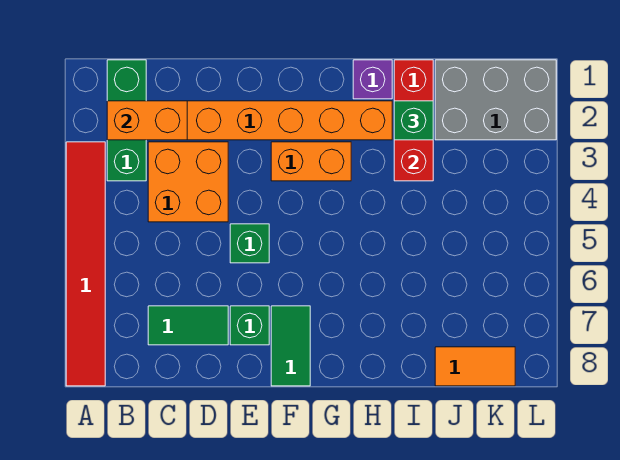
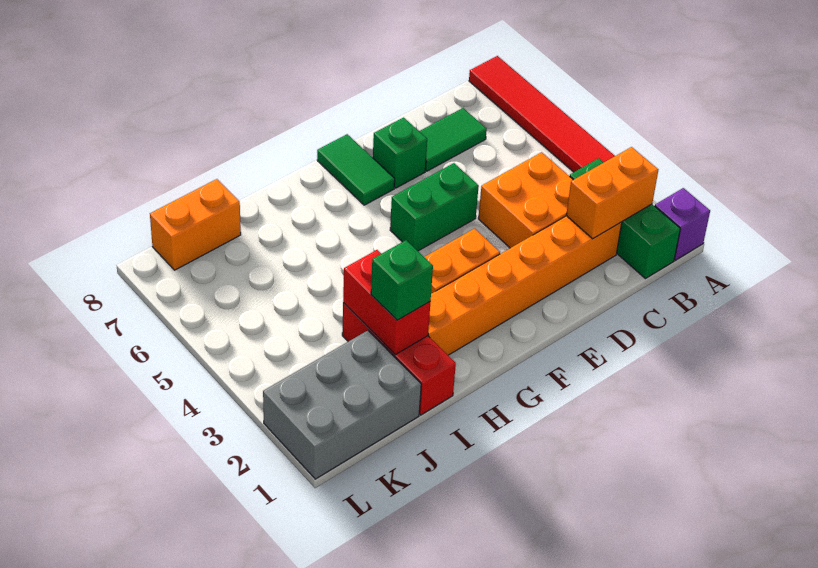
green brick E5 level 1 -> green brick E5:F5 level 1
purple brick H1 level 1 -> purple brick A1 level 1
orange tile J8:K8 level 1 -> orange brick J8:K8 level 1

